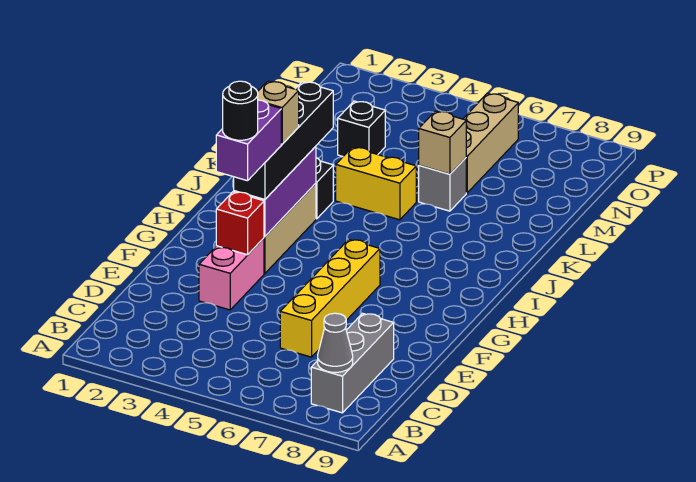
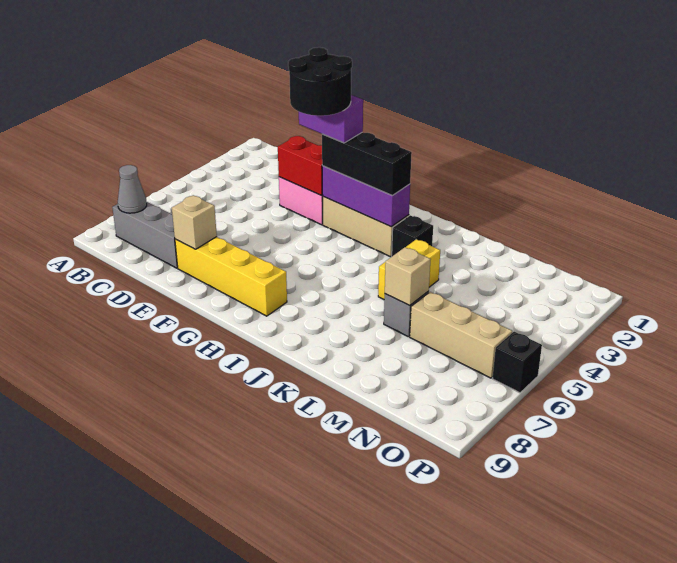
yellow brick D6:G6 level 1 -> yellow brick E8:H8 level 1
red brick F3 level 2 -> red brick E3:F3 level 2
black round brick F3 level 5 -> black round brick F3:G4 level 5
black brick G3:J3 level 3 -> black brick G3:I3 level 3
tan brick H3 level 4 -> tan brick E8 level 2
black brick M3 level 1 -> black brick P6 level 1

